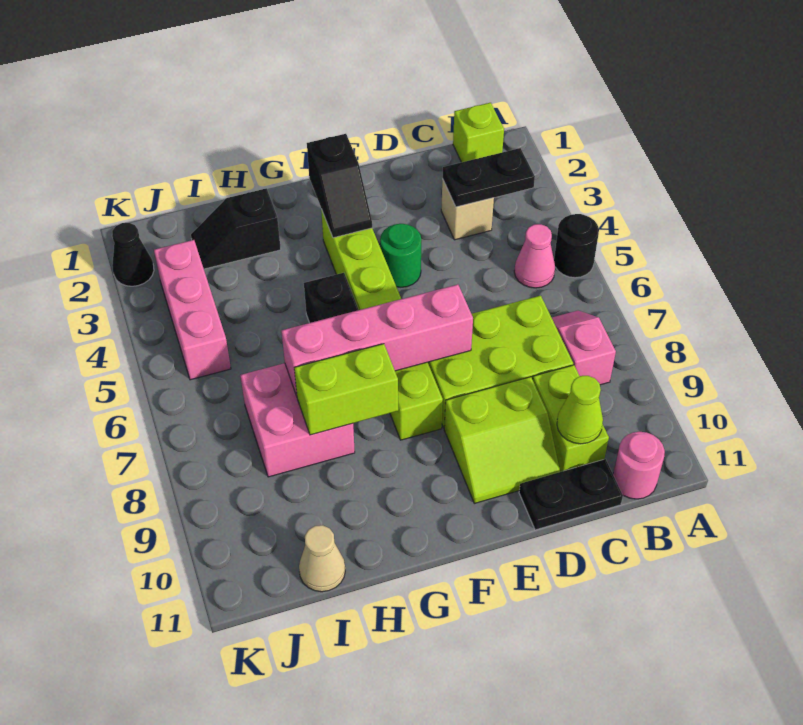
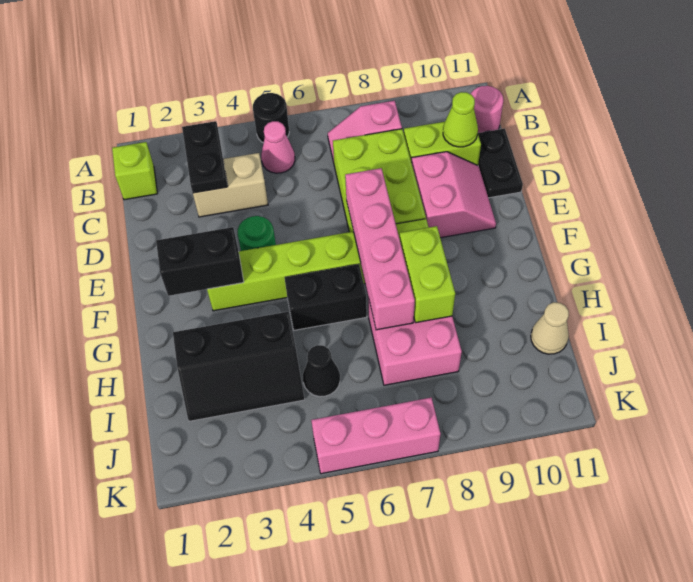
tan brick C3 level 1 -> tan brick C3:C4 level 1
lime slope D9:E10 level 1 top 9 -> pink slope D9:E10 level 1 top 9
black slope F2:F3 level 2 top 2 -> black brick F2:F3 level 2
black slope H2:I2 level 1 top H -> black slope H2:I4 level 1 top H
pink brick J3:J5 level 1 -> pink brick K5:K7 level 1
black cone K2 level 1 -> black cone I5 level 1

